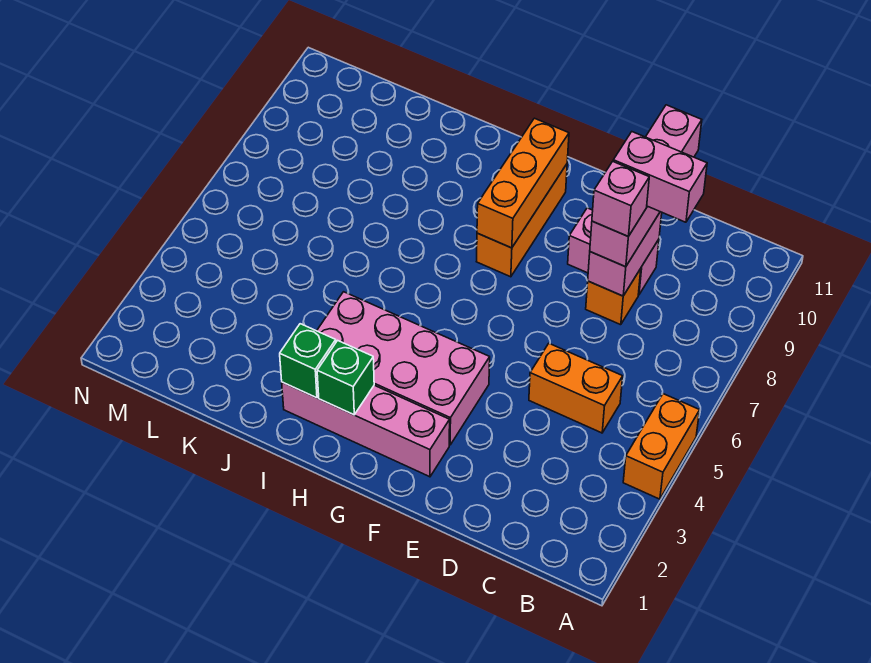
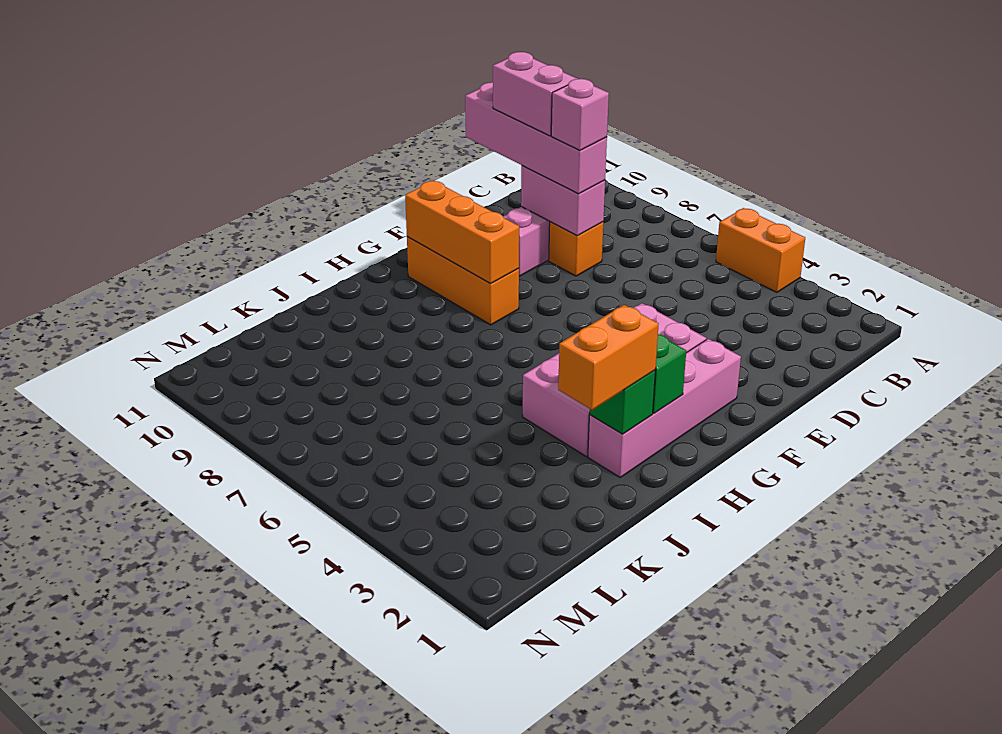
orange brick C5:D5 level 1 -> orange brick I2:J2 level 3
pink brick C9:D9 level 4 -> pink brick D9:D10 level 4

